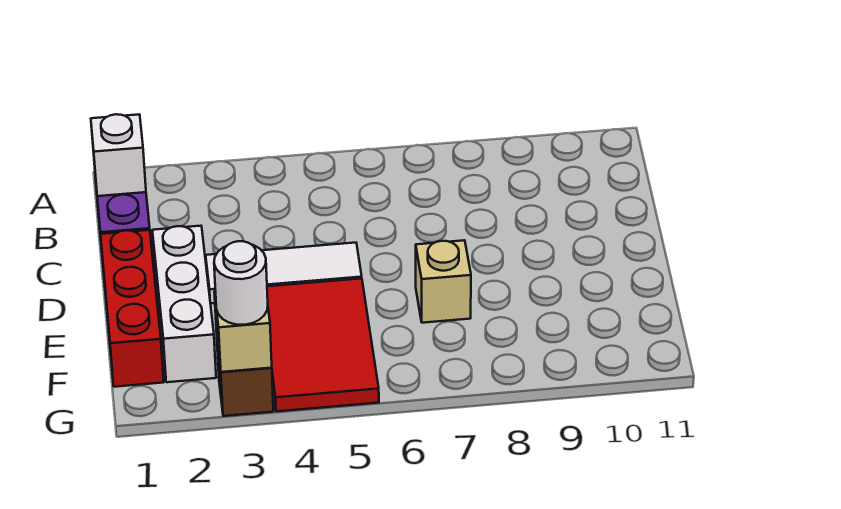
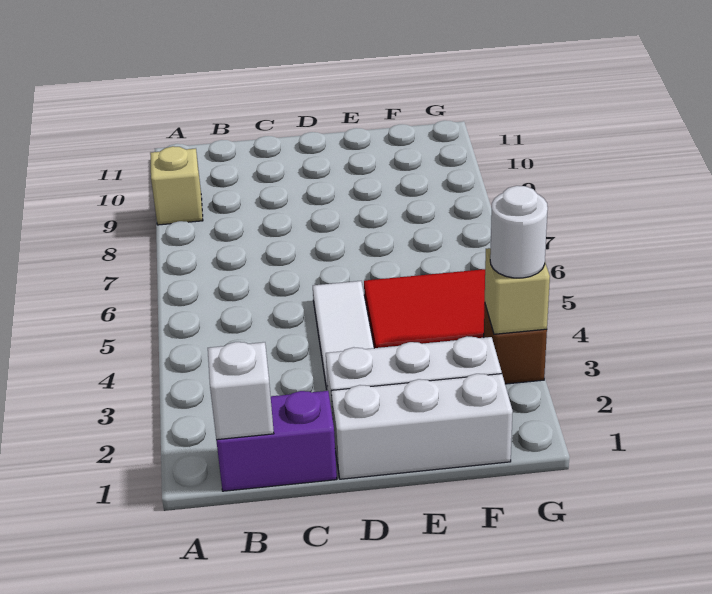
red brick D1:F1 level 1 -> white brick D1:F1 level 1
tan brick E7 level 1 -> tan brick A9 level 1

